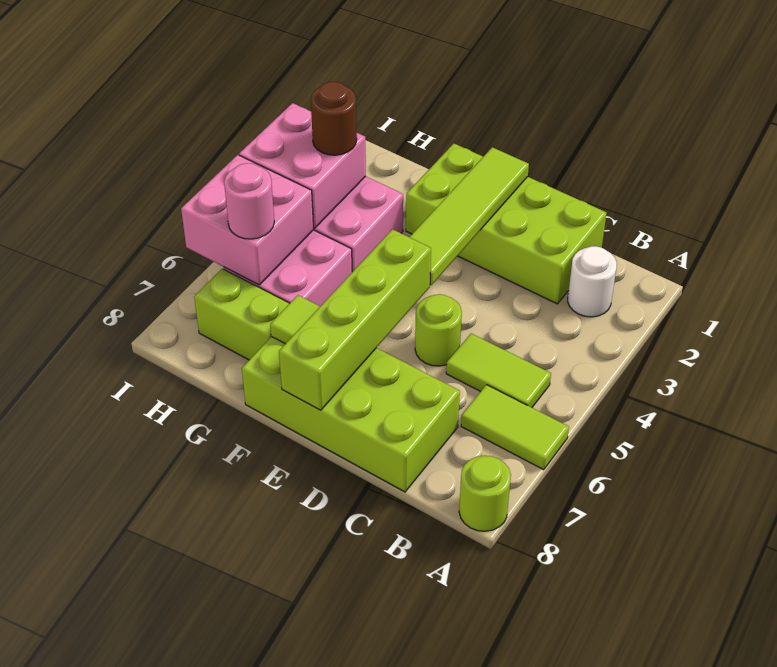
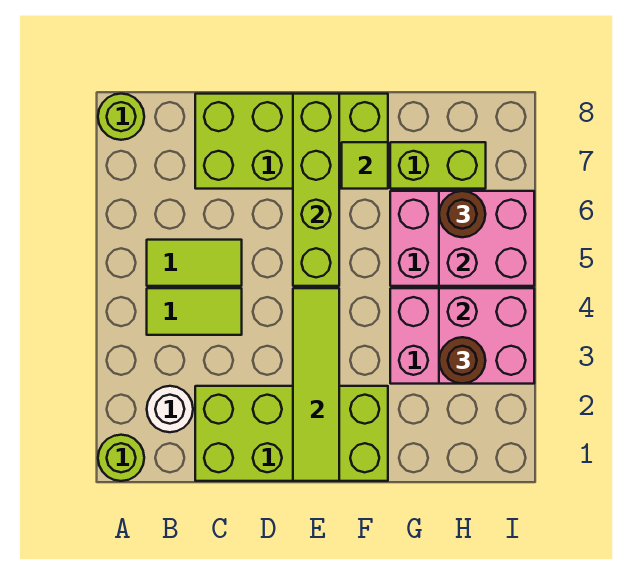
lime tile A6:B6 level 1 -> lime tile B4:C4 level 1
lime round brick D5 level 1 -> lime round brick A1 level 1
pink round brick H6 level 3 -> brown round brick H6 level 3

